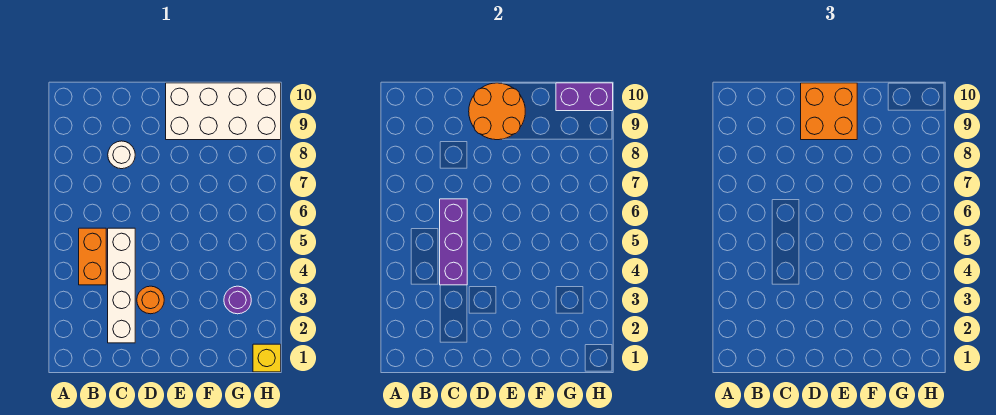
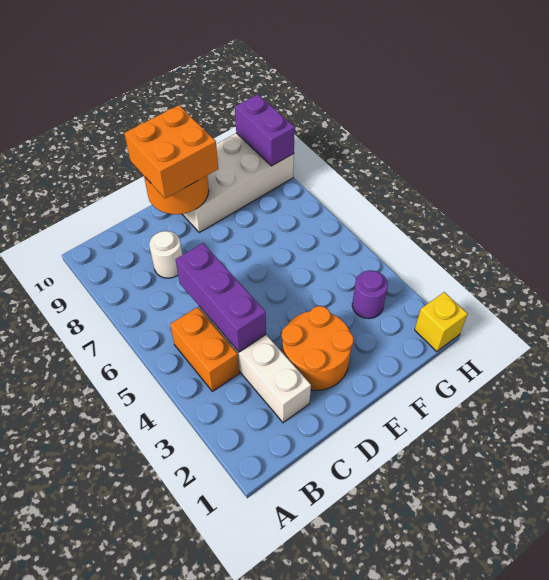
orange round brick D3 level 1 -> orange round brick D2:E3 level 1
purple brick G10:H10 level 2 -> purple brick H9:H10 level 2

